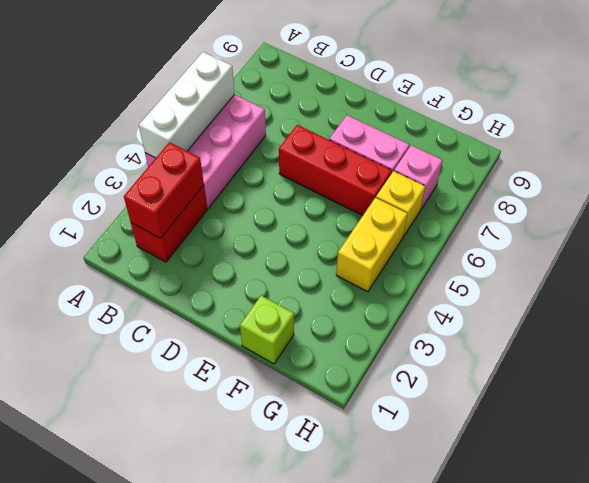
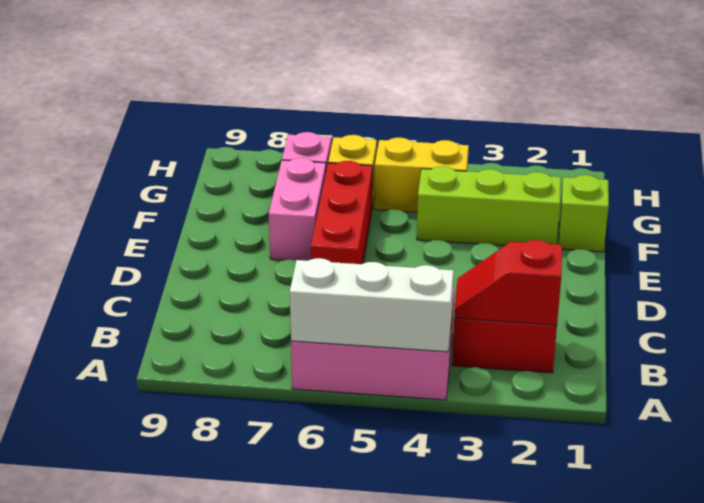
red brick B2:B3 level 2 -> red slope B2:B3 level 2 top 2
none -> lime brick F2:F4 level 1

